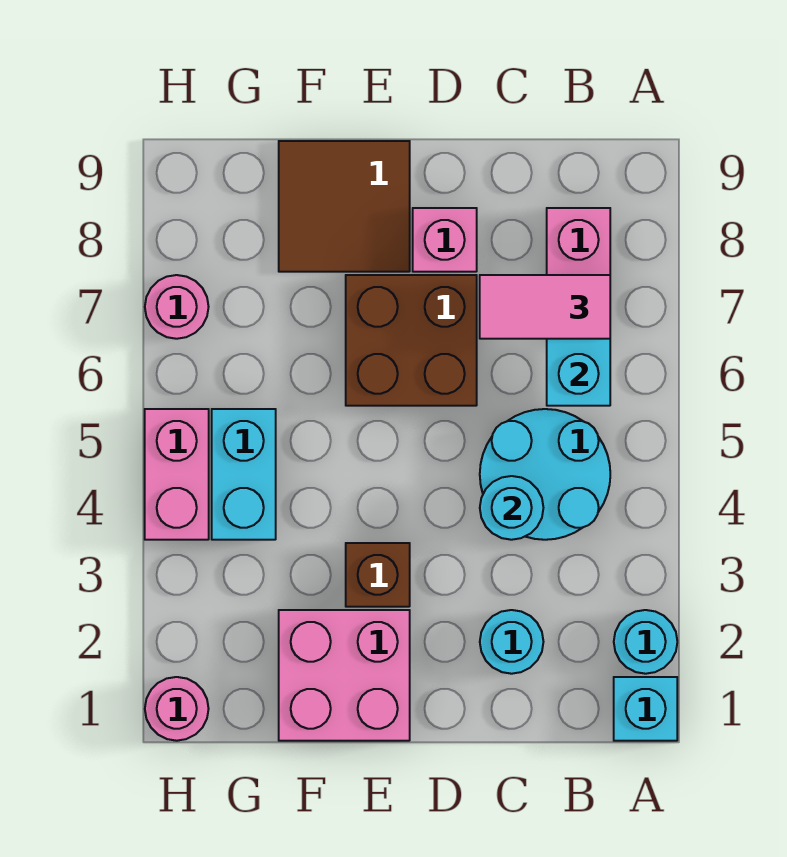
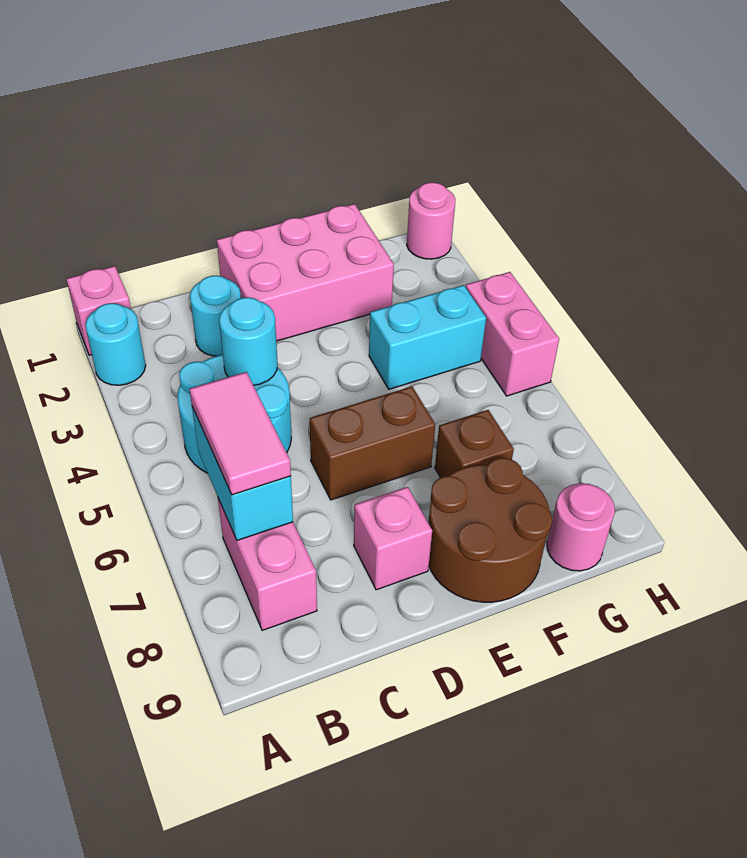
cyan brick A1 level 1 -> pink brick A1 level 1
pink tile B7:C7 level 3 -> pink tile B6:B7 level 3
brown brick D6:E7 level 1 -> brown brick D6:E6 level 1
pink brick E1:F2 level 1 -> pink brick D1:F2 level 1
brown brick E3 level 1 -> brown brick F7 level 1
brown tile E8:F9 level 1 -> brown round brick E8:F9 level 1
cyan brick G4:G5 level 1 -> cyan brick F4:G4 level 1
pink round brick H7 level 1 -> pink round brick G9 level 1

